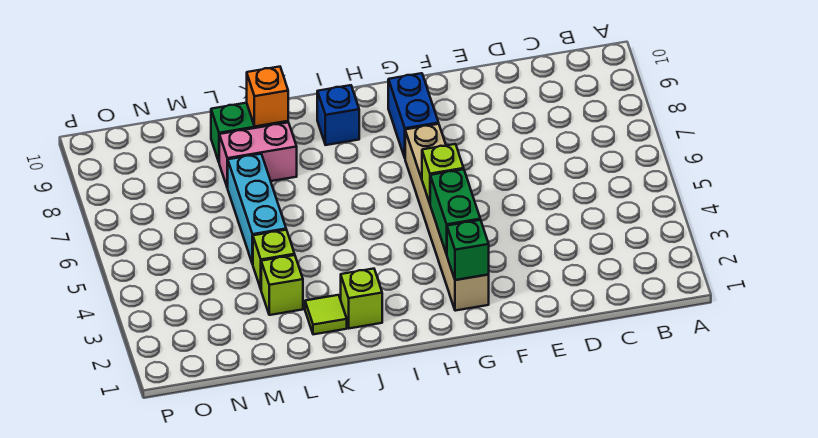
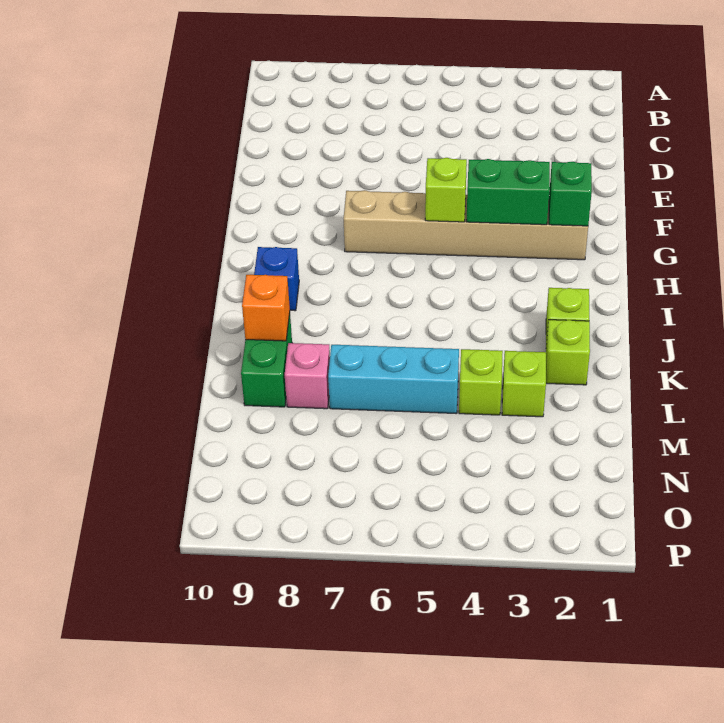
blue brick G8:G9 level 1 -> none
lime tile K2 level 1 -> lime brick K2 level 1
pink brick K8:L8 level 1 -> pink brick L8 level 1

